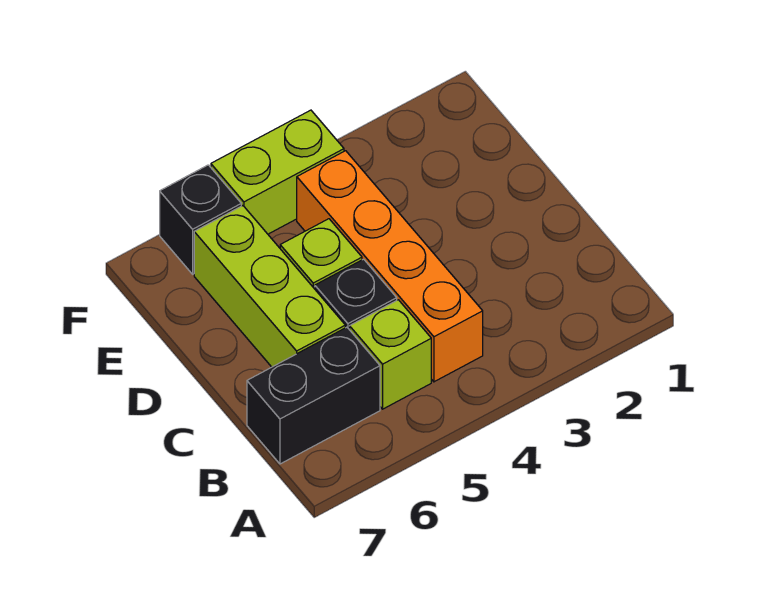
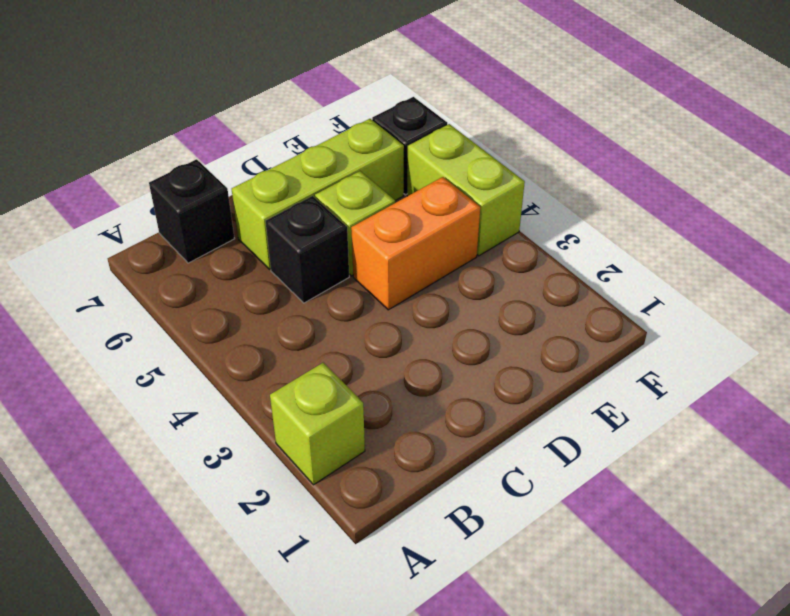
orange brick B4:E4 level 1 -> orange brick D4:E4 level 1
lime brick B5 level 1 -> lime brick A2 level 1
black brick B6:B7 level 1 -> black brick B7 level 1

